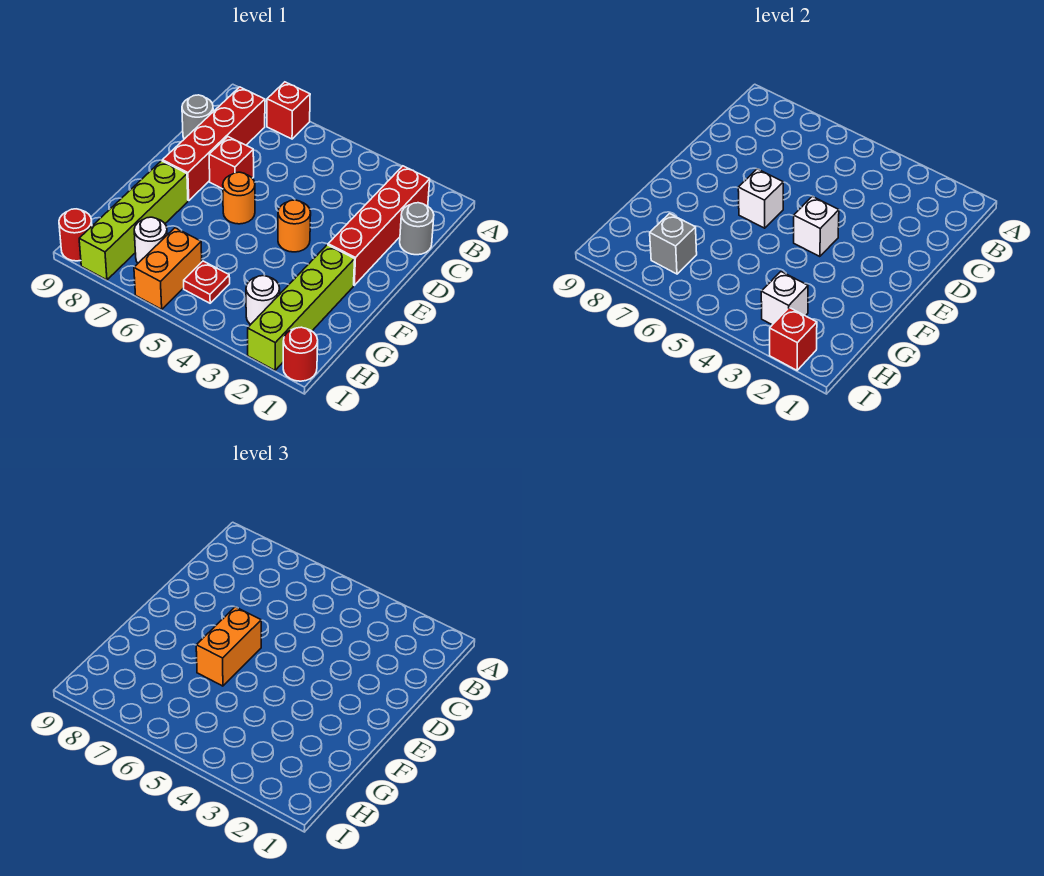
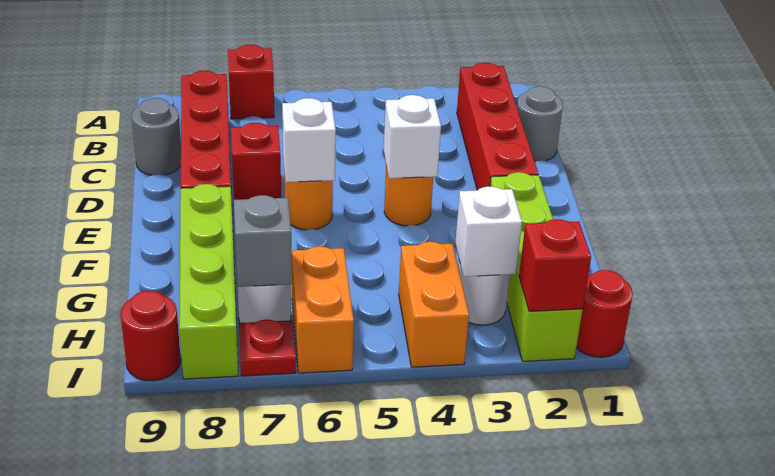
orange brick E6:F6 level 3 -> orange brick H4:I4 level 1
red plate H5 level 1 -> red plate I7 level 1

